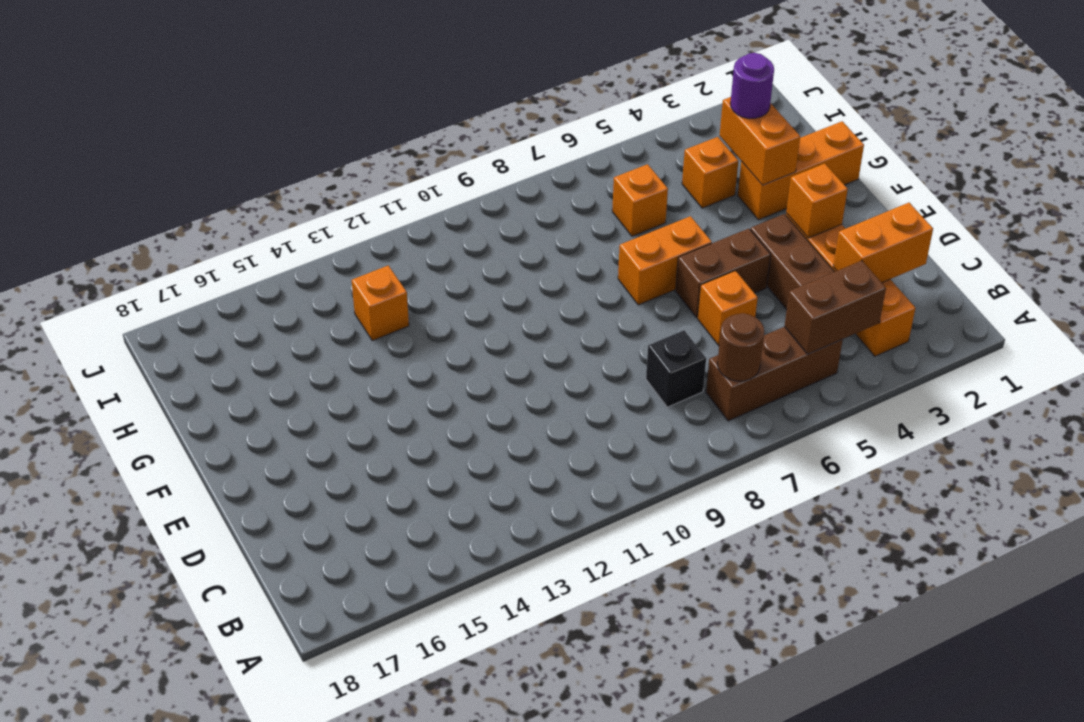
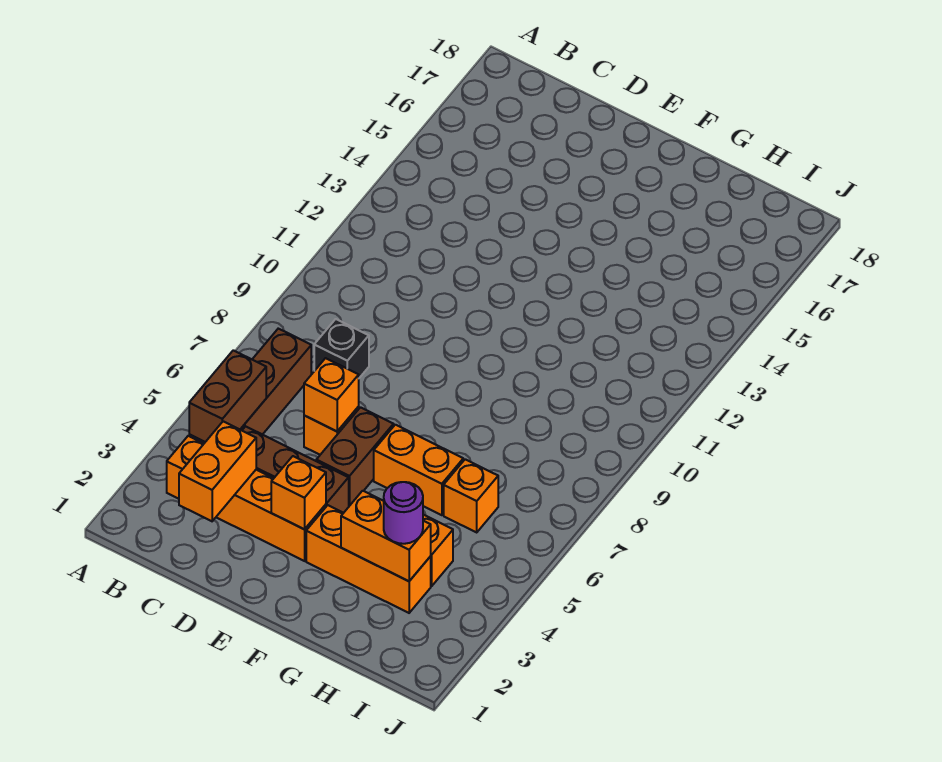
brown round brick B7 level 2 -> none
orange brick F6:F7 level 1 -> orange brick F6:G6 level 1
orange brick G1:G3 level 1 -> orange brick F3:H3 level 1
orange brick H13 level 1 -> orange brick D6 level 2

